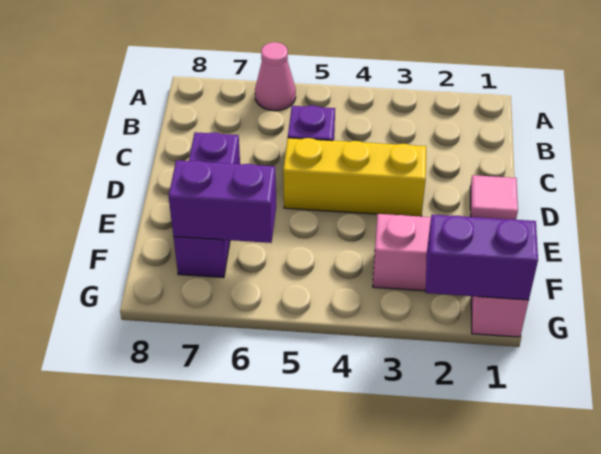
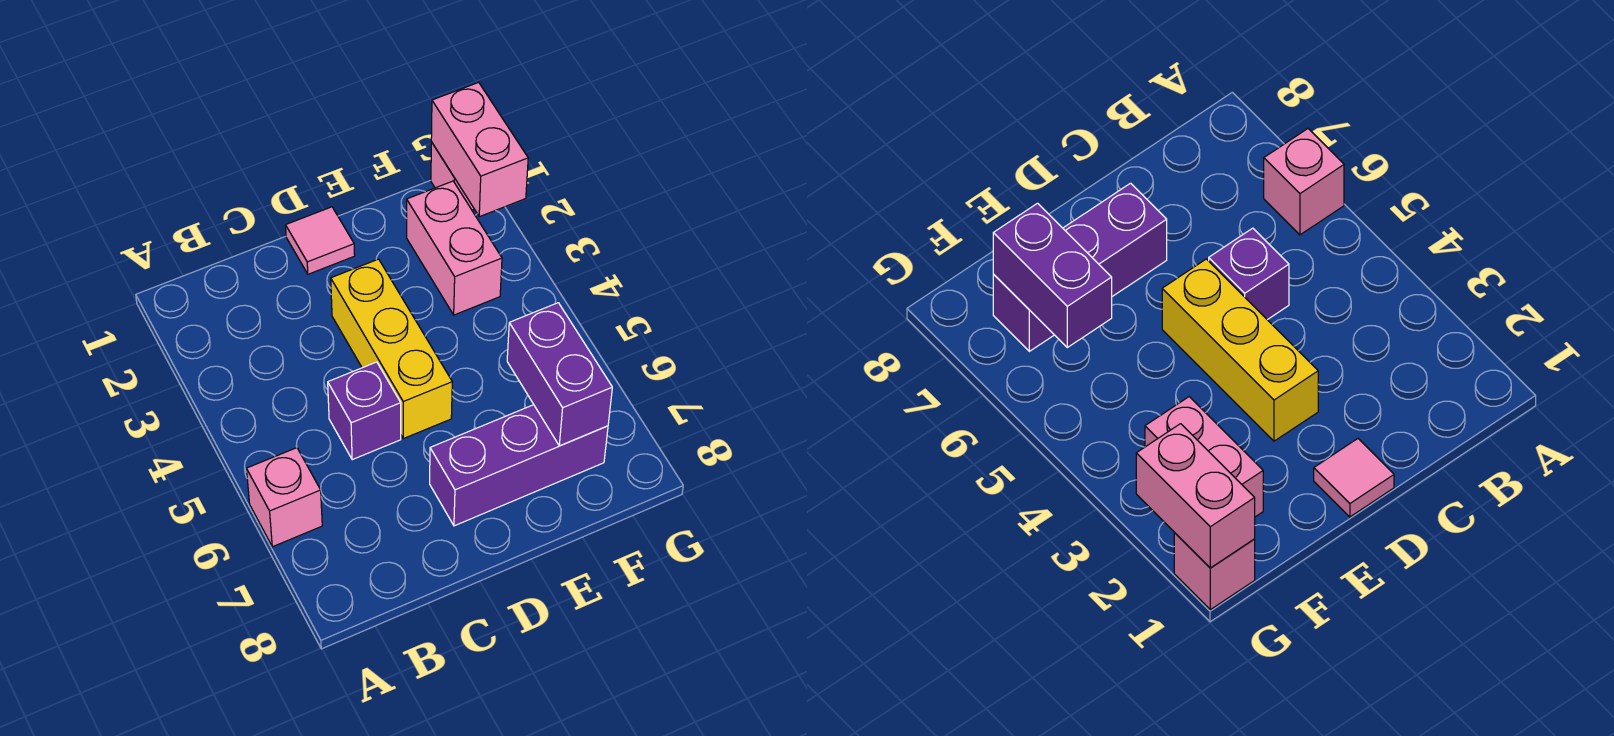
pink cone A6 level 1 -> pink brick A6 level 1
purple brick G1:G2 level 2 -> pink brick G1:G2 level 2

